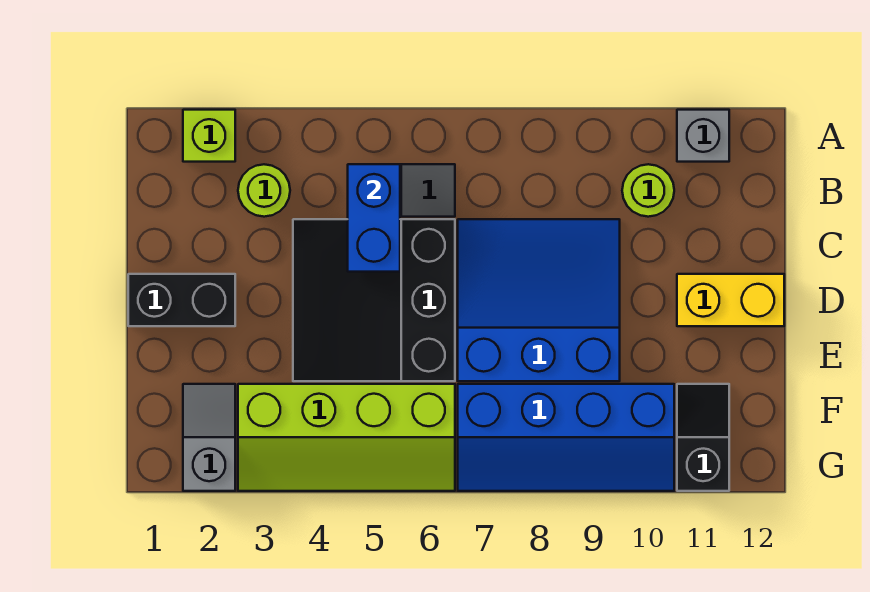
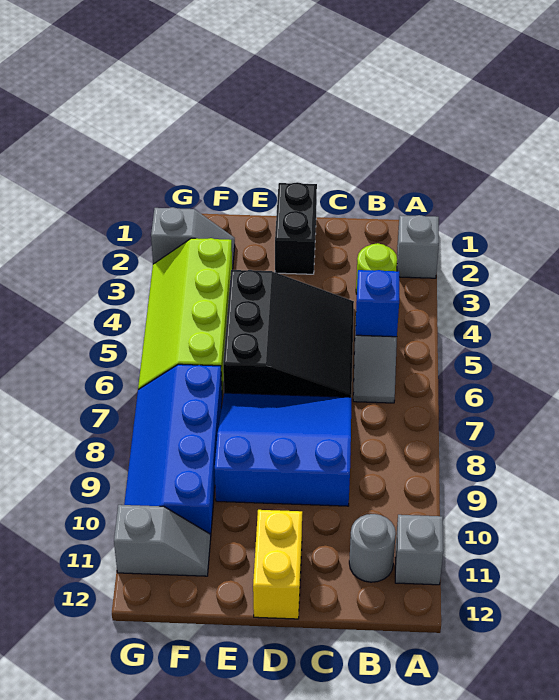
lime brick A2 level 1 -> grey brick A2 level 1
blue brick B5:C5 level 2 -> blue brick B5 level 2
lime round brick B10 level 1 -> none
none -> grey round brick B11 level 1
black slope C4:E6 level 1 top 6 -> black slope C4:E6 level 1 top E
blue slope C7:E9 level 1 top E -> blue slope C7:E9 level 1 top 9
black slope F11:G11 level 1 top G -> grey slope F11:G11 level 1 top G

